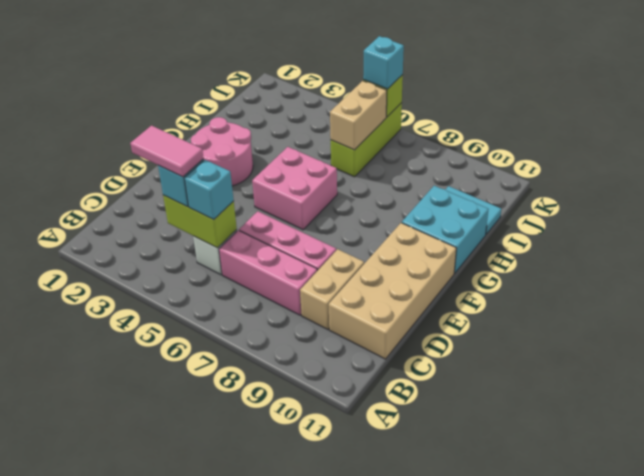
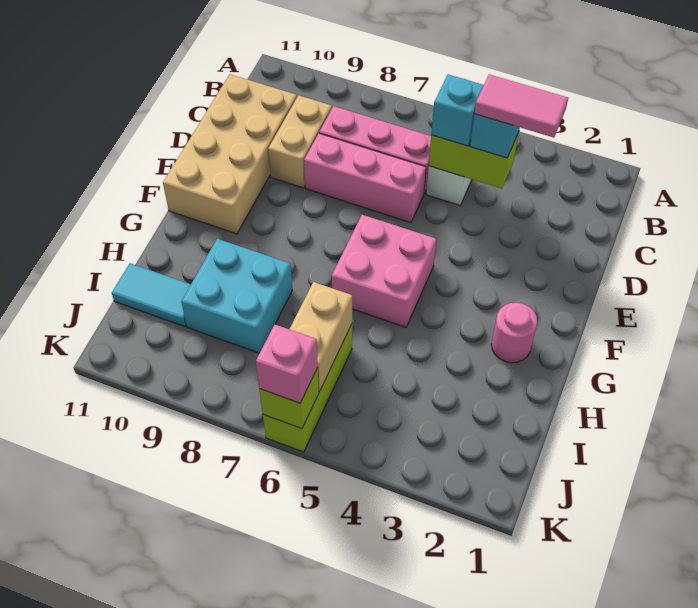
pink round brick F2:G3 level 1 -> pink round brick G2 level 1
cyan brick G10:H11 level 1 -> cyan brick H8:I9 level 1
cyan brick K6 level 3 -> pink brick K6 level 3

